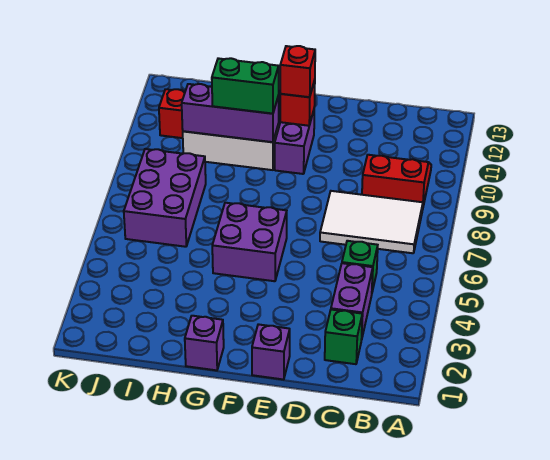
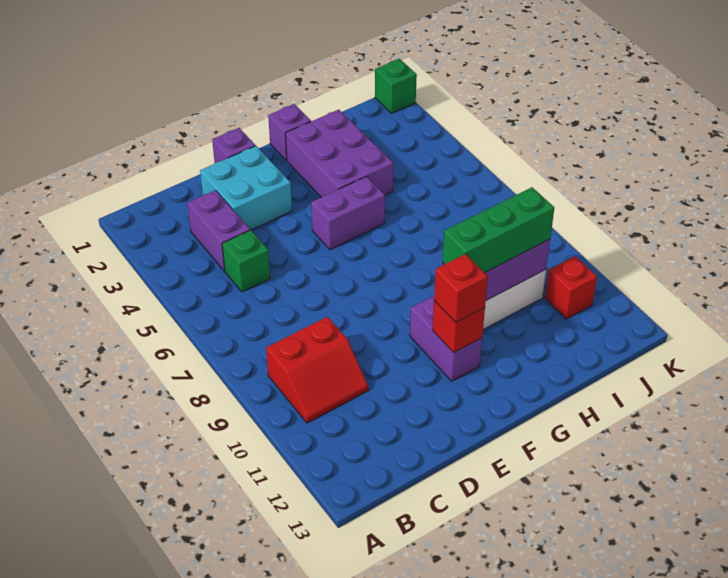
white tile B7:D8 level 1 -> none
green brick C2 level 1 -> green brick K1 level 1
none -> cyan brick D2:E3 level 1
purple brick F5:G6 level 1 -> purple brick F5:G5 level 1
green brick G10:H10 level 3 -> green brick G10:I10 level 3
purple brick I6:J8 level 1 -> purple brick G2:H4 level 1

